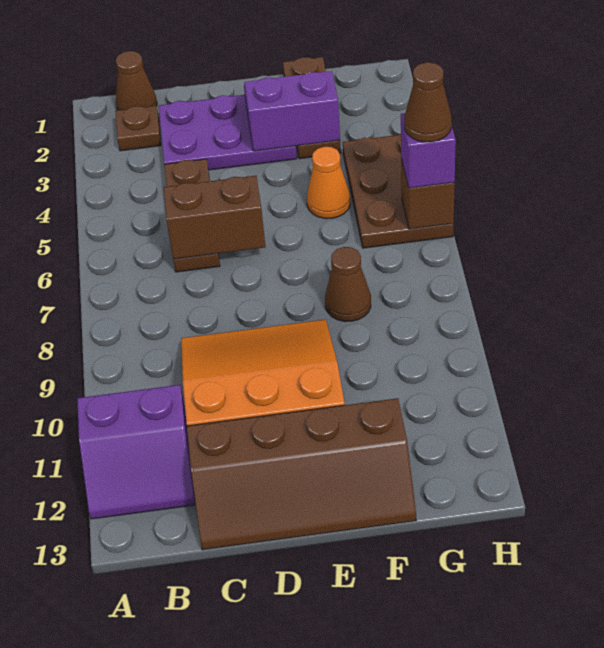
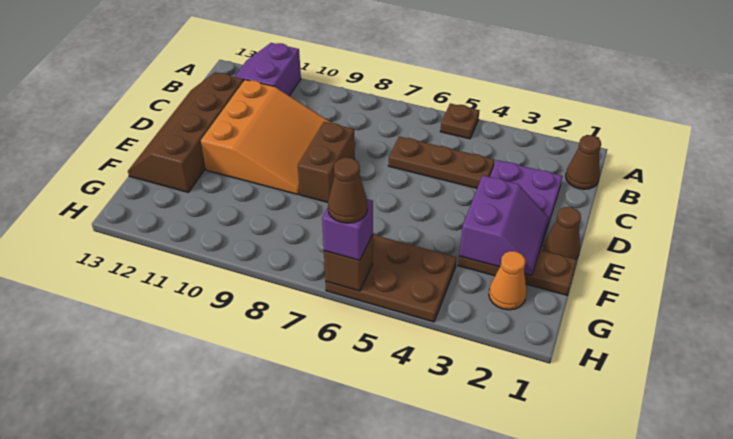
brown plate B2 level 1 -> brown plate A5 level 1
brown brick C6:D6 level 2 -> brown brick D8:E8 level 1
orange cone F5 level 1 -> orange cone G2 level 1
brown cone F8 level 1 -> brown cone E1 level 1

